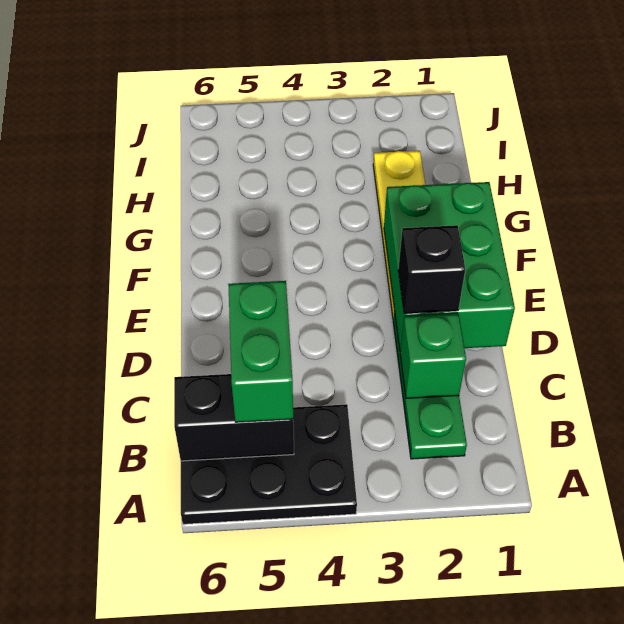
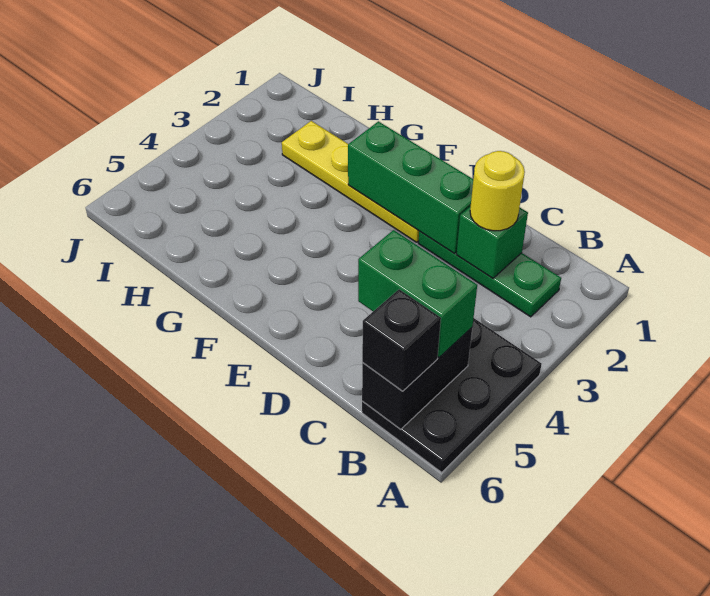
none -> yellow round brick C2 level 3
green brick D1:F2 level 2 -> green brick D2:F2 level 2
black brick D2 level 3 -> black brick B6 level 3

